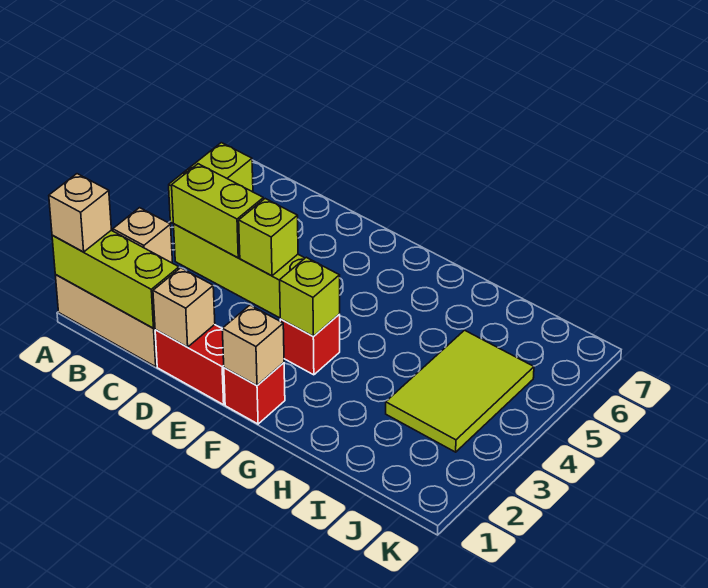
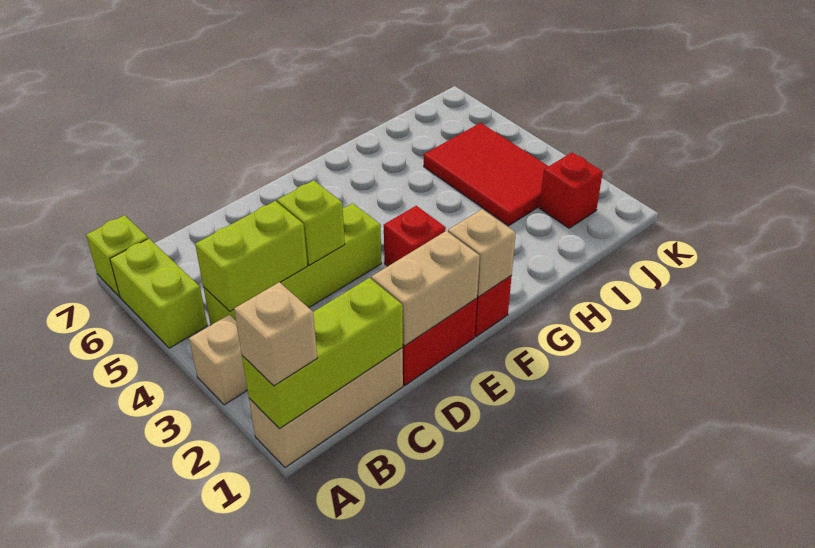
tan brick D1 level 2 -> tan brick D1:E1 level 2
lime brick F3 level 2 -> lime brick A7 level 1
lime tile I3:J5 level 1 -> red tile I3:J5 level 1
none -> red brick J2 level 1

